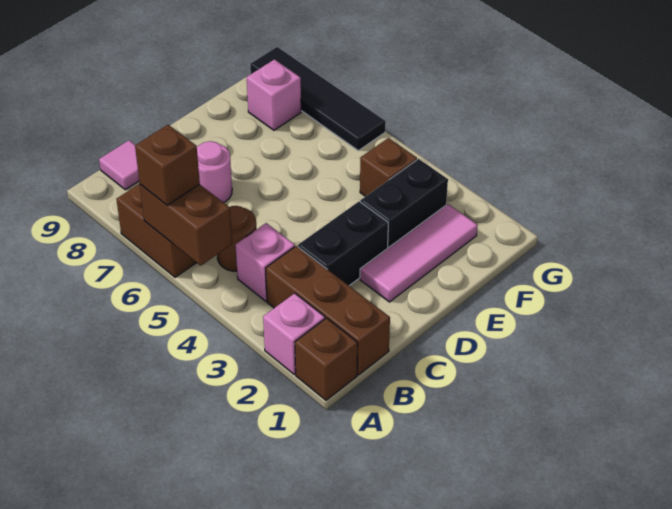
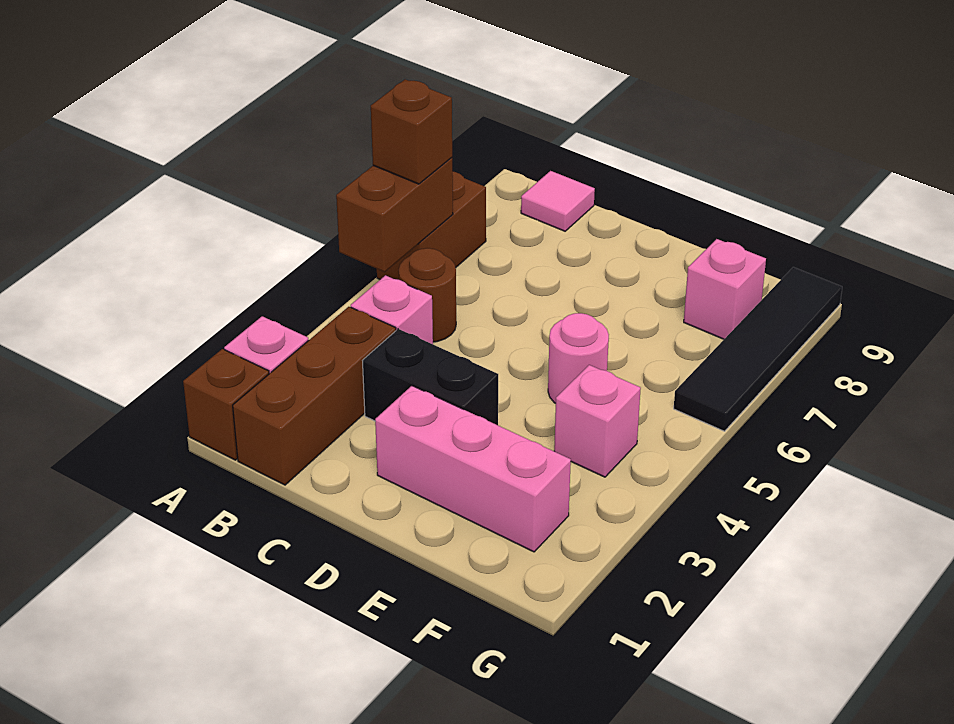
pink round brick C7 level 1 -> pink round brick E5 level 1
pink tile D2:F2 level 1 -> pink brick D2:F2 level 1
black brick E3:F3 level 1 -> none
brown brick F4 level 1 -> pink brick F4 level 1

